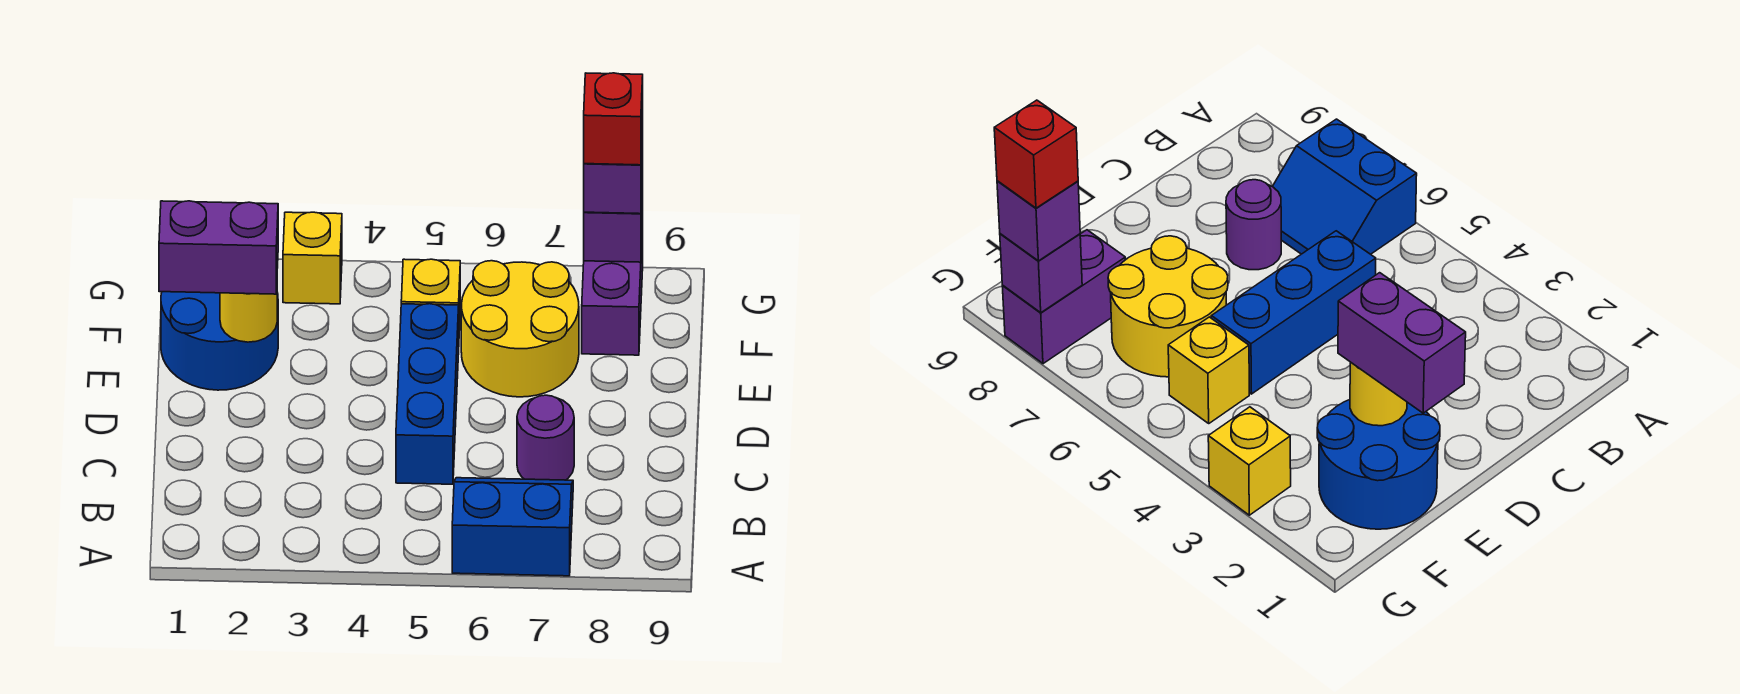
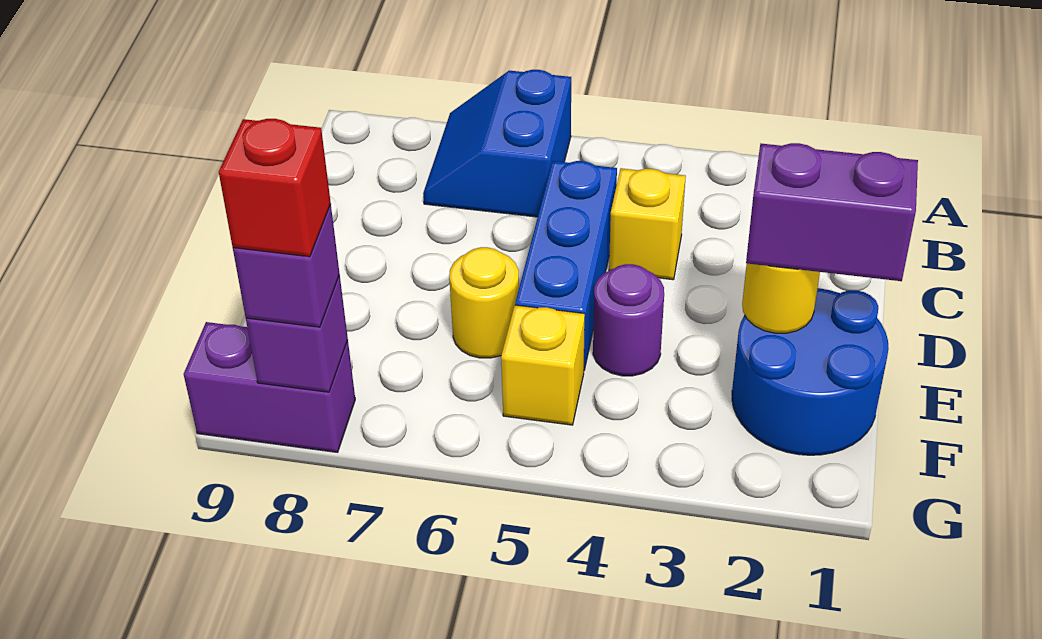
blue slope A6:B7 level 1 top A -> blue slope A6:B7 level 1 top 6
purple round brick C7 level 1 -> purple round brick E4 level 1
yellow round brick E6:F7 level 1 -> yellow round brick E6 level 1
purple brick F8:G8 level 1 -> purple brick G8:G9 level 1
yellow brick G3 level 1 -> yellow brick C4 level 1

